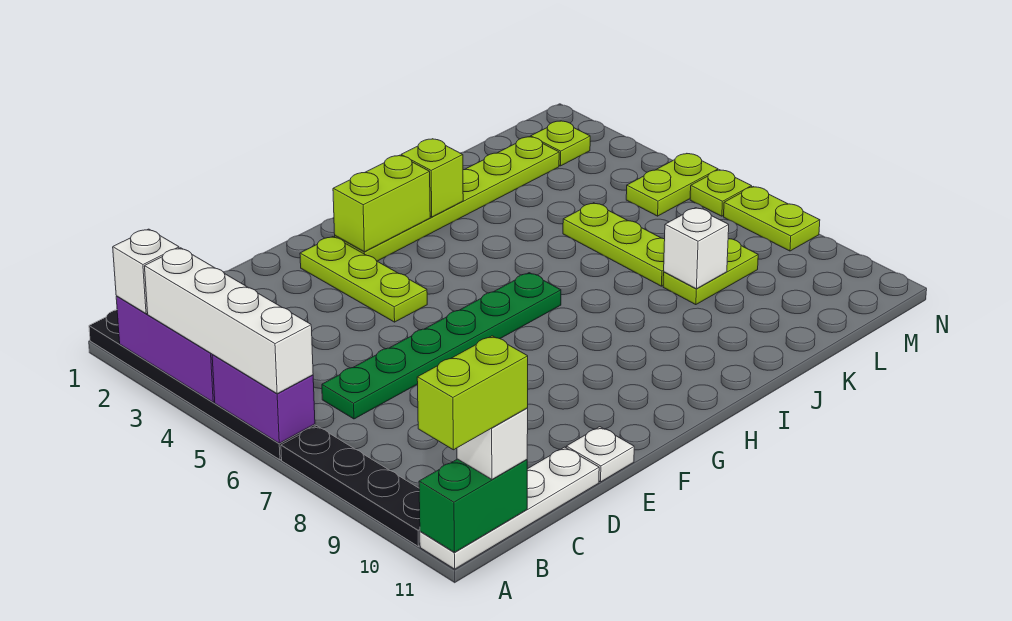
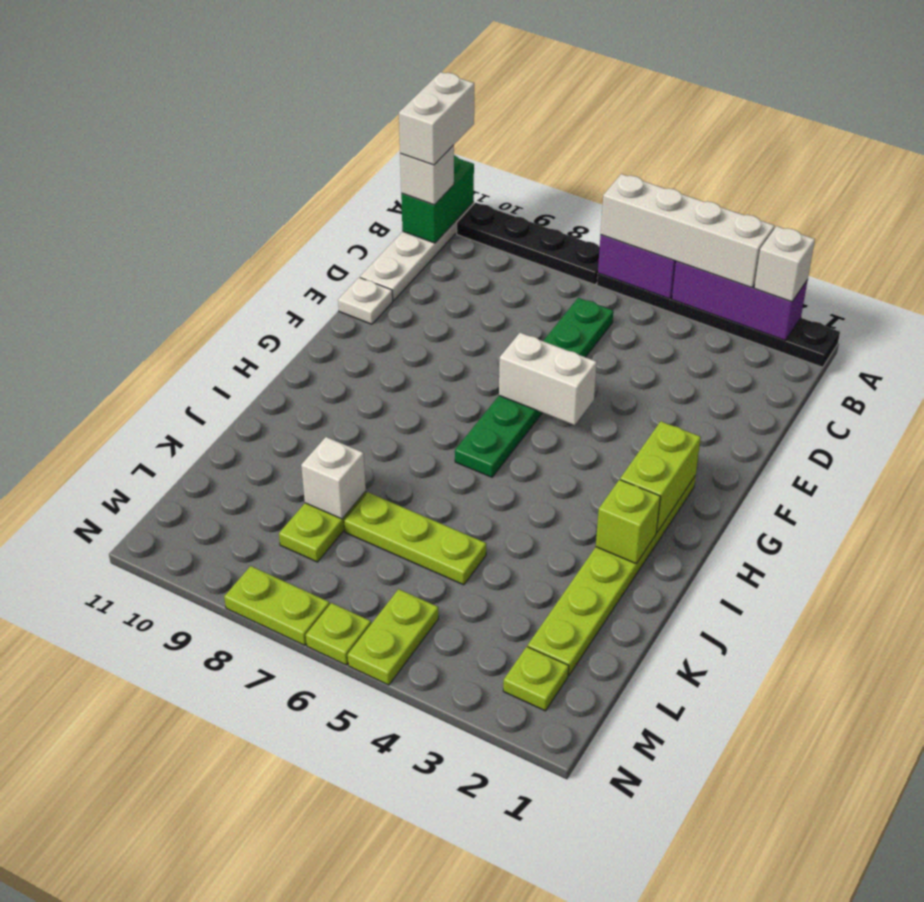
lime brick A11:B11 level 4 -> white brick A11:B11 level 4
lime plate F2:F4 level 1 -> none
none -> white brick F5:F6 level 2

